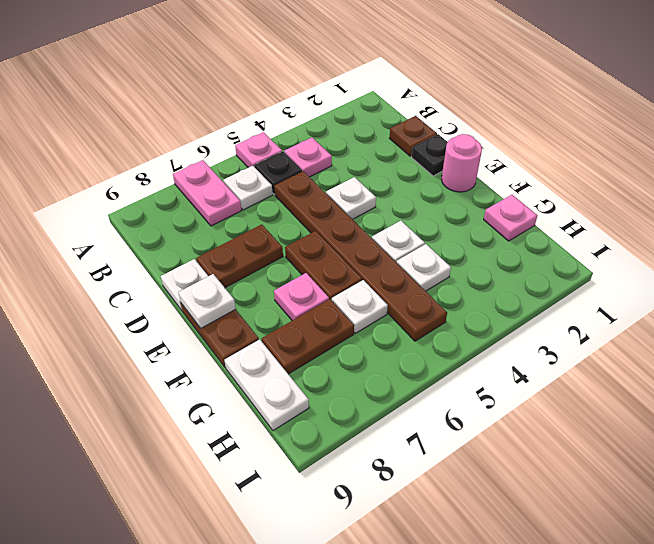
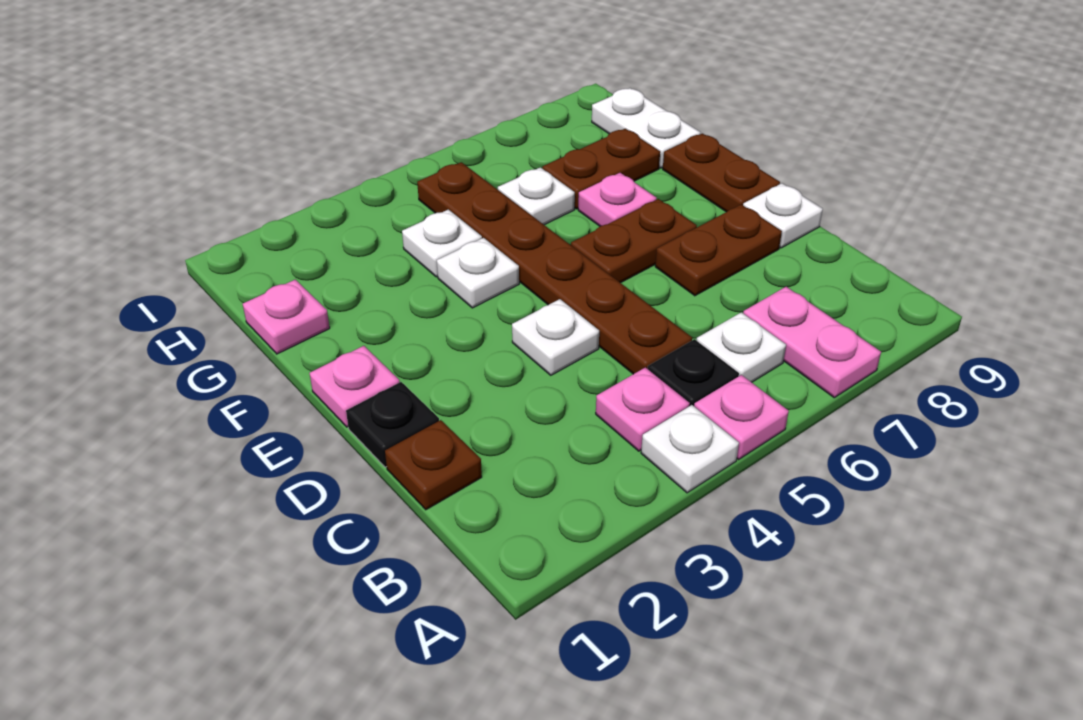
pink round brick E1 level 1 -> pink plate E1 level 1
brown plate E6:F6 level 1 -> brown plate E6:E7 level 1
white plate E9 level 2 -> white plate A4 level 1

